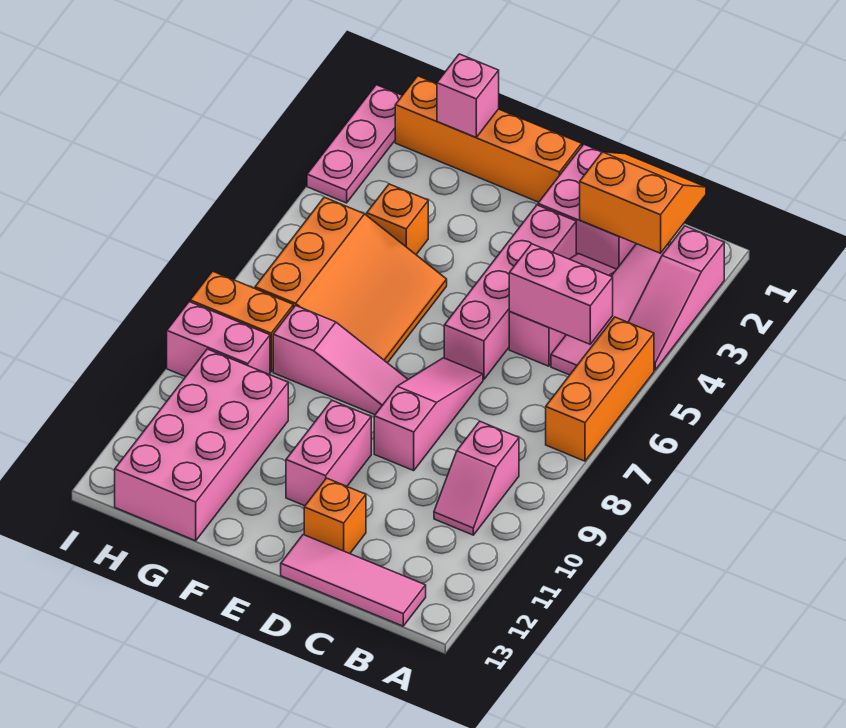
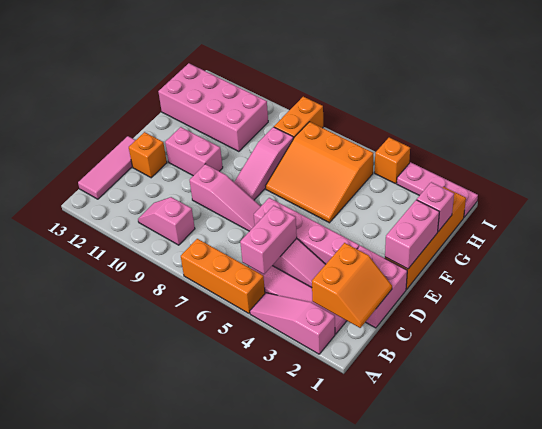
orange brick G4 level 1 -> orange brick I4 level 1
pink brick H9:I9 level 1 -> pink brick E1:F1 level 2

